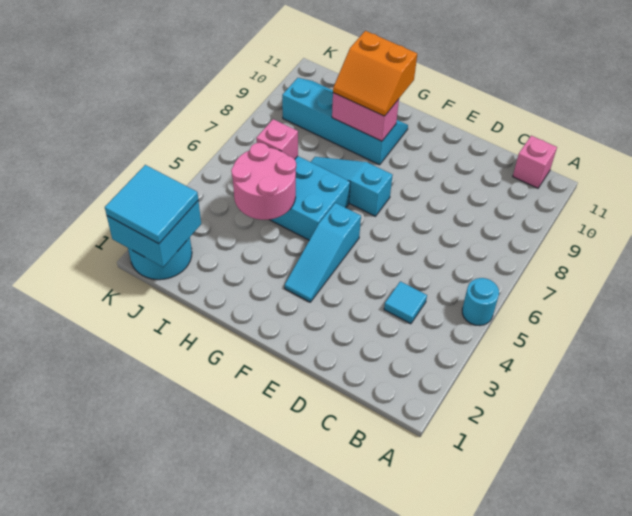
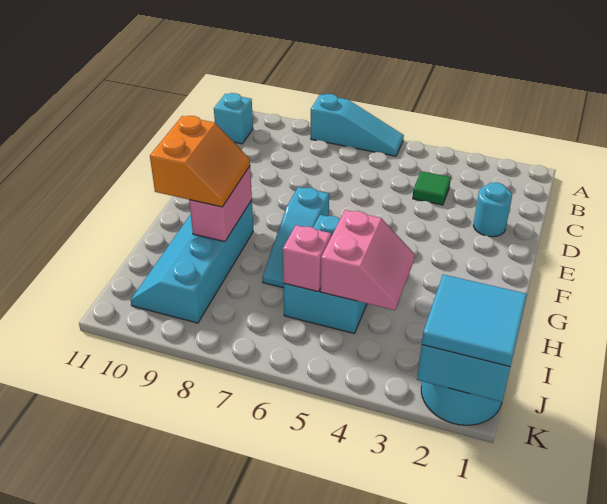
cyan round brick A5 level 1 -> cyan round brick D2 level 1
pink brick B11 level 1 -> cyan brick B11 level 1
cyan tile C4 level 1 -> green tile C4 level 1
cyan slope F3:F5 level 1 top 5 -> cyan slope A6:A8 level 1 top 8
pink round brick H4:I5 level 2 -> pink slope H4:I5 level 2 top 5

